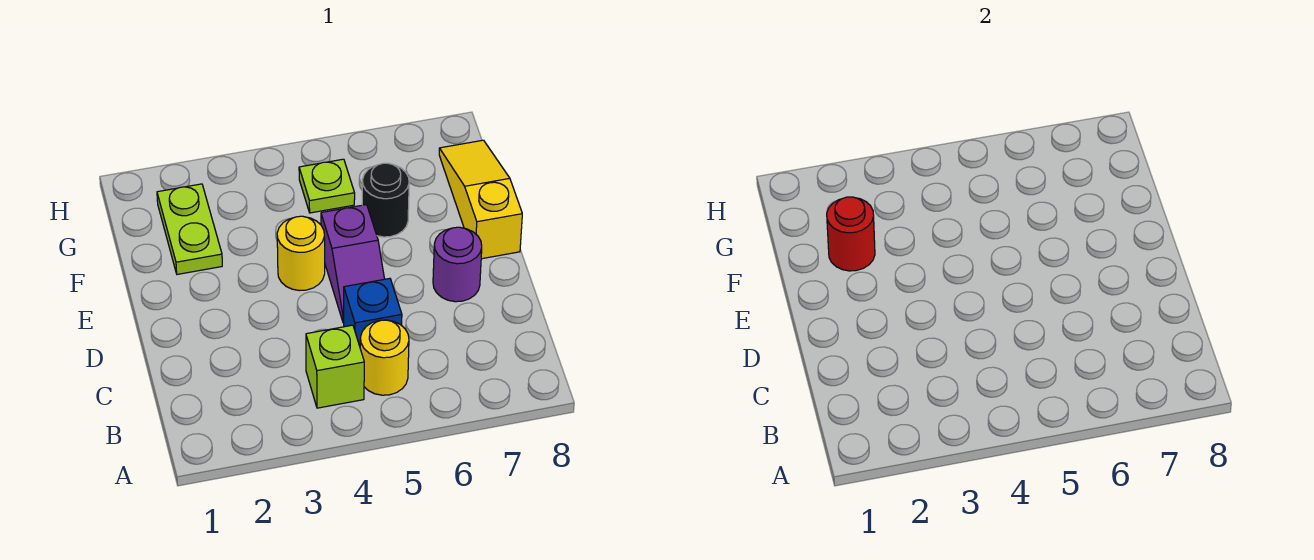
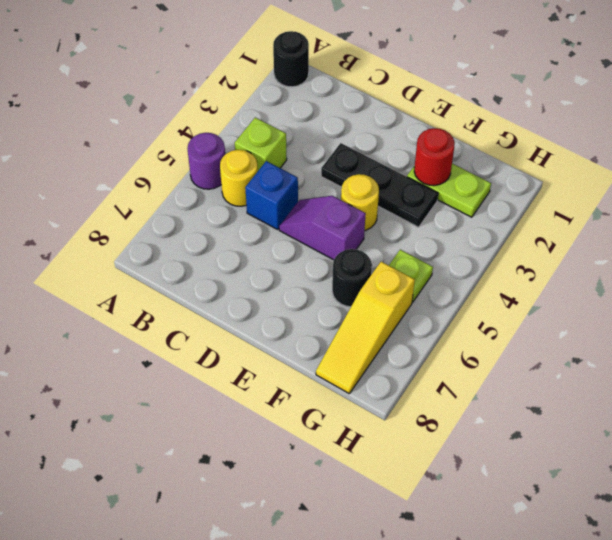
none -> black round brick A1 level 1
none -> black plate D3:F3 level 1
purple round brick D7 level 1 -> purple round brick A5 level 1
yellow slope E8:G8 level 1 top E -> yellow slope G6:G8 level 1 top 6

